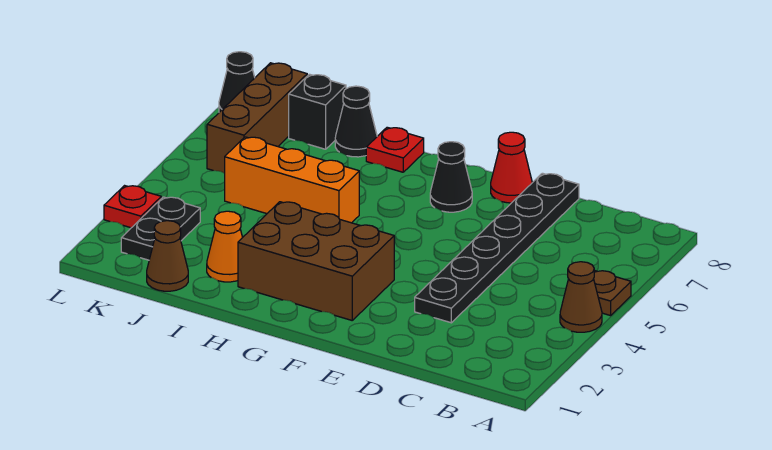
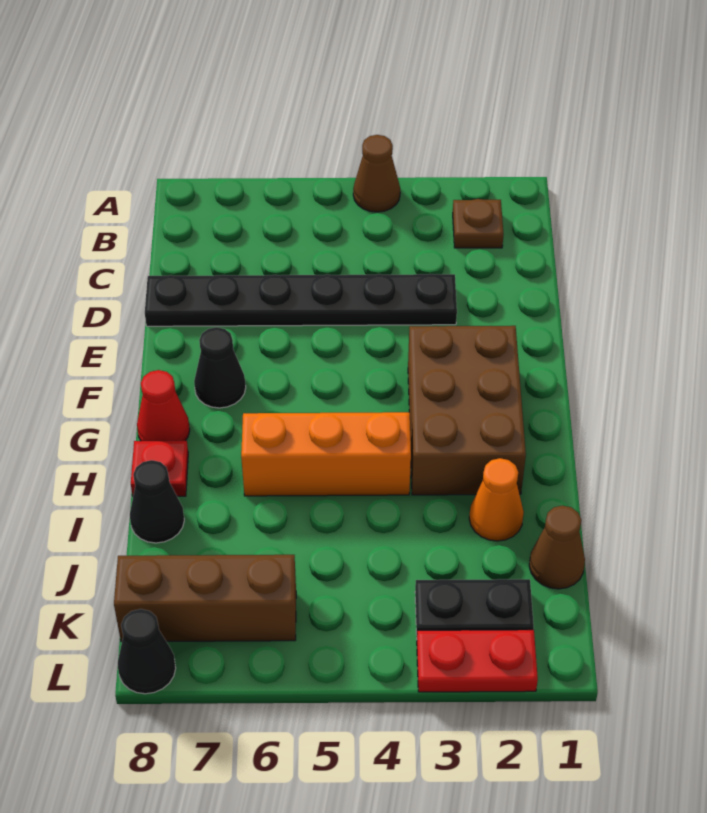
brown plate A5 level 1 -> brown plate B2 level 1
red cone E8 level 1 -> red cone G8 level 1
orange brick H5:J5 level 1 -> orange brick H4:H6 level 1
black brick J8 level 1 -> none
red plate L3 level 1 -> red plate L2:L3 level 1

